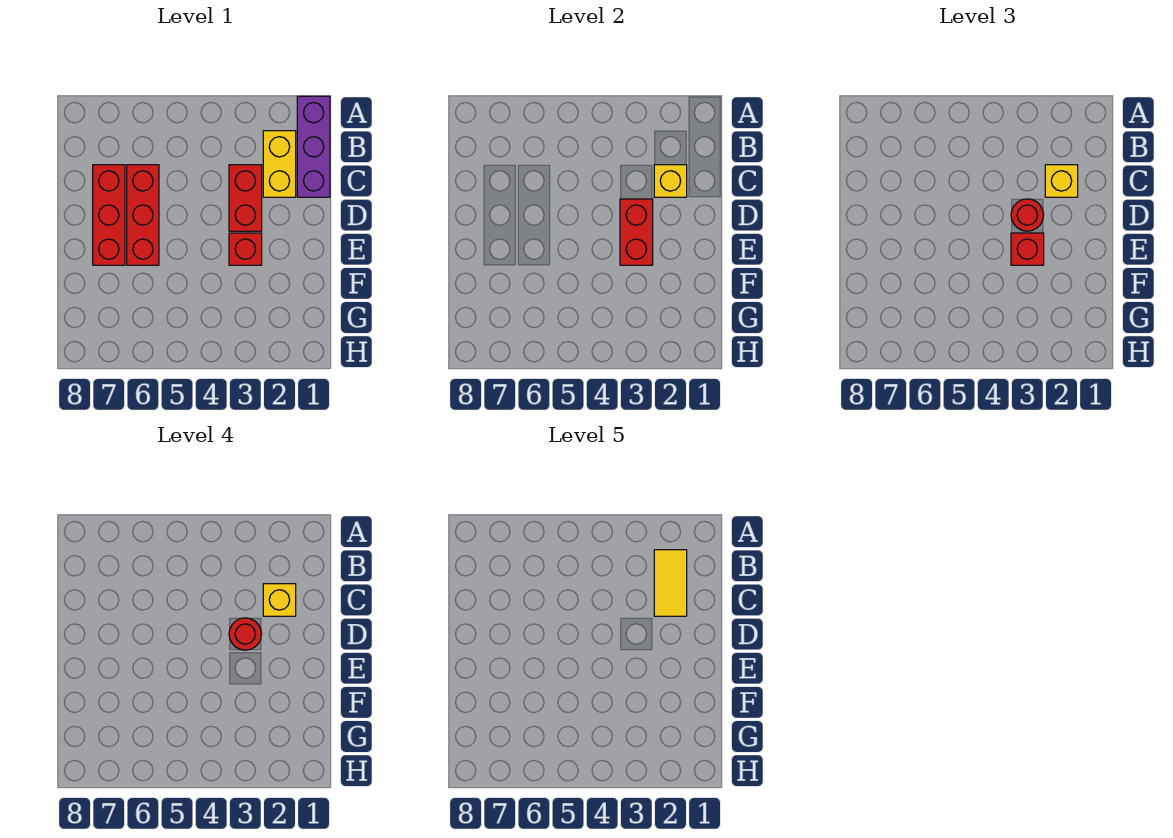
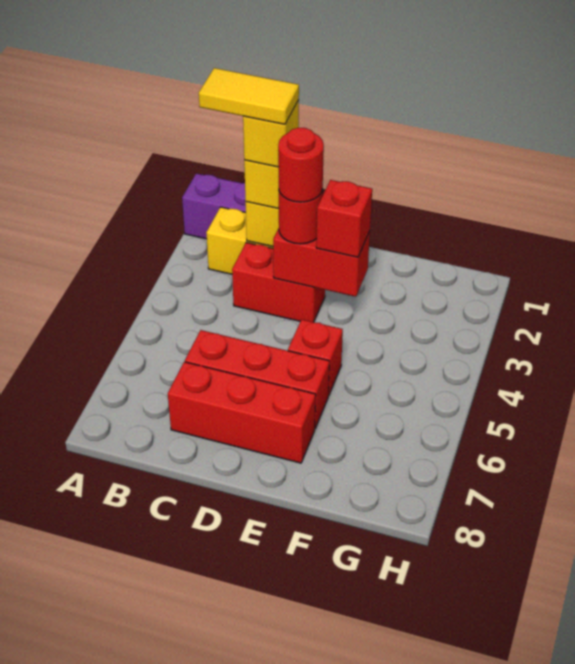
red brick E3 level 1 -> red brick E5 level 1

